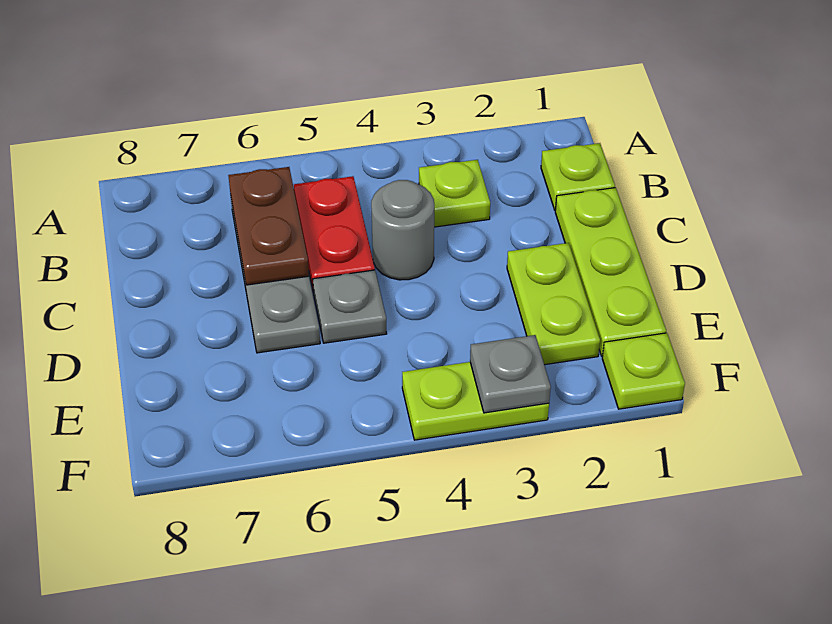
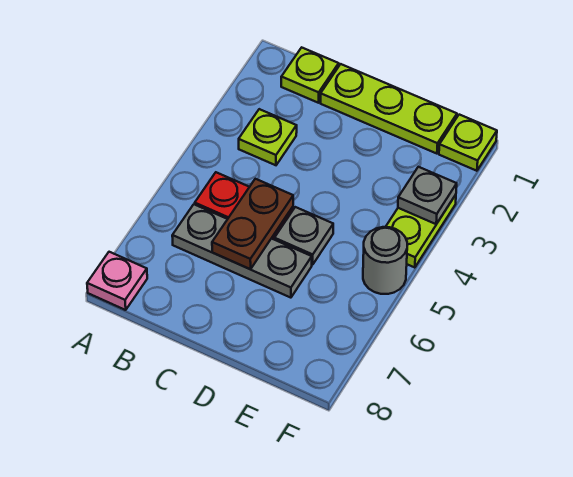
none -> pink plate A8 level 1
brown plate B6:C6 level 2 -> brown plate C5:C6 level 2
grey round brick C4 level 1 -> grey round brick F5 level 1
lime plate D2:E2 level 1 -> none

